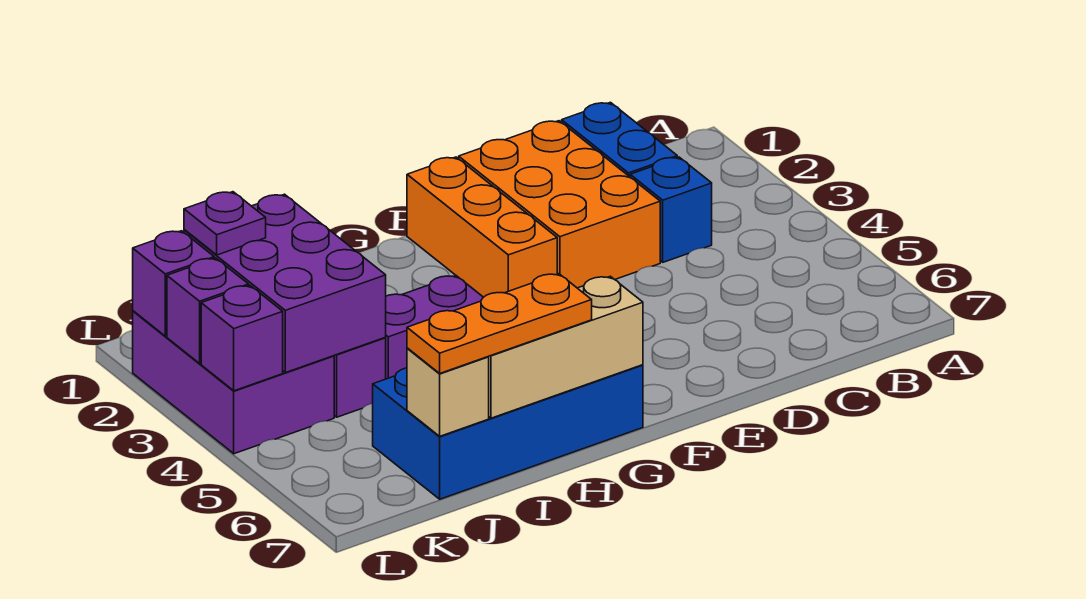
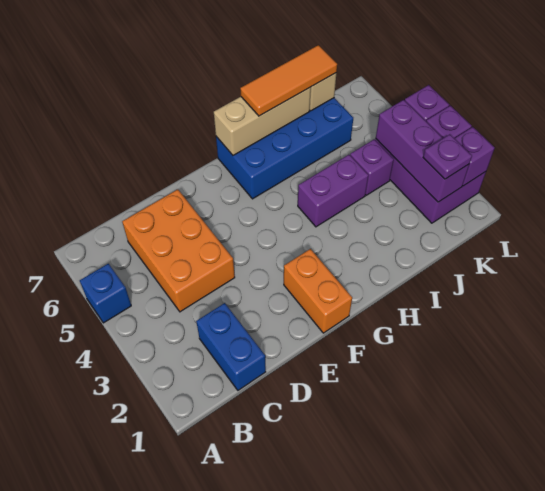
blue brick C3 level 1 -> blue brick A5 level 1
orange brick D1:E3 level 1 -> orange brick C4:D6 level 1
orange brick F1:F3 level 1 -> orange brick F1:F2 level 1
orange plate H7:J7 level 3 -> orange tile H7:J7 level 3
purple brick J2:K4 level 2 -> purple brick K2:K4 level 2

